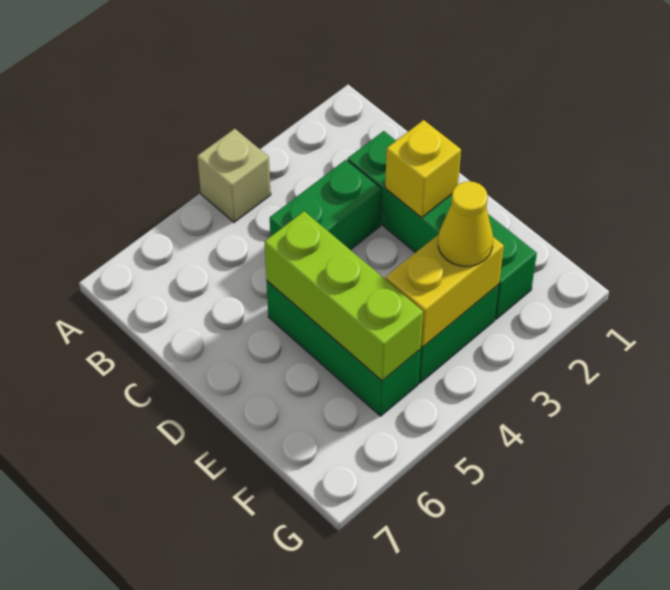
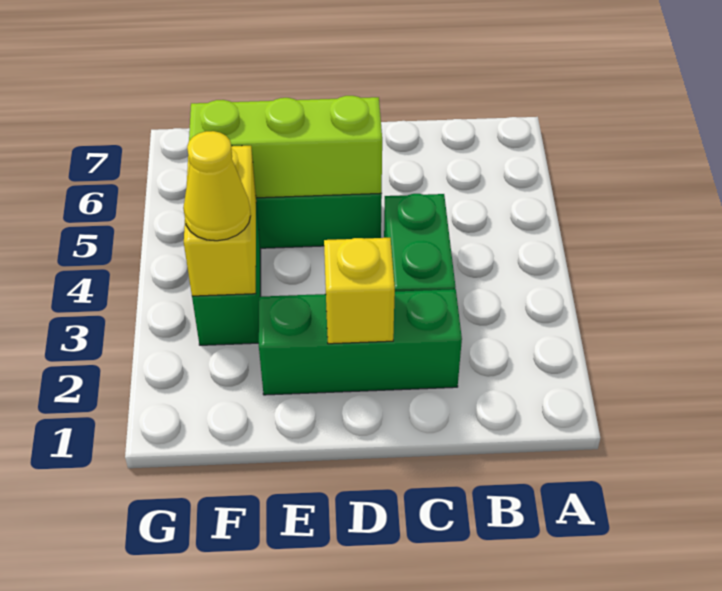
tan brick A4 level 1 -> none
green brick C2:F2 level 1 -> green brick C2:E2 level 1

